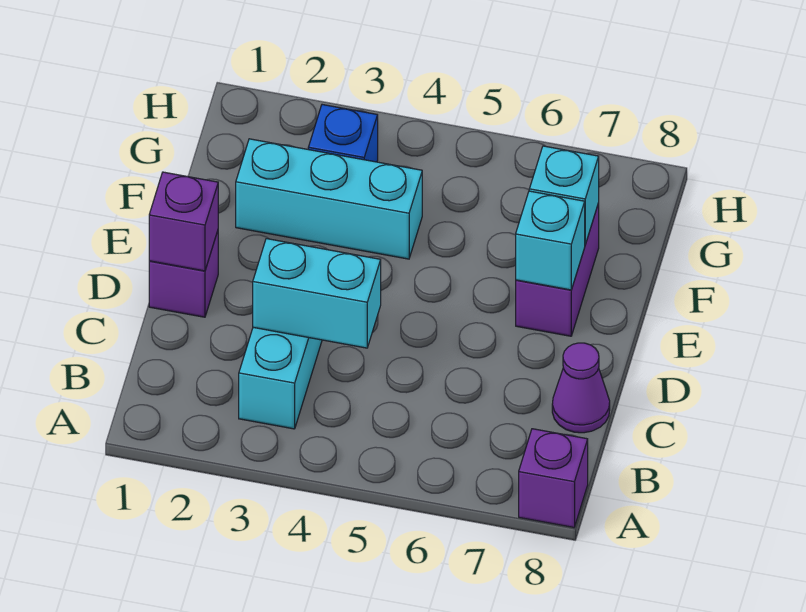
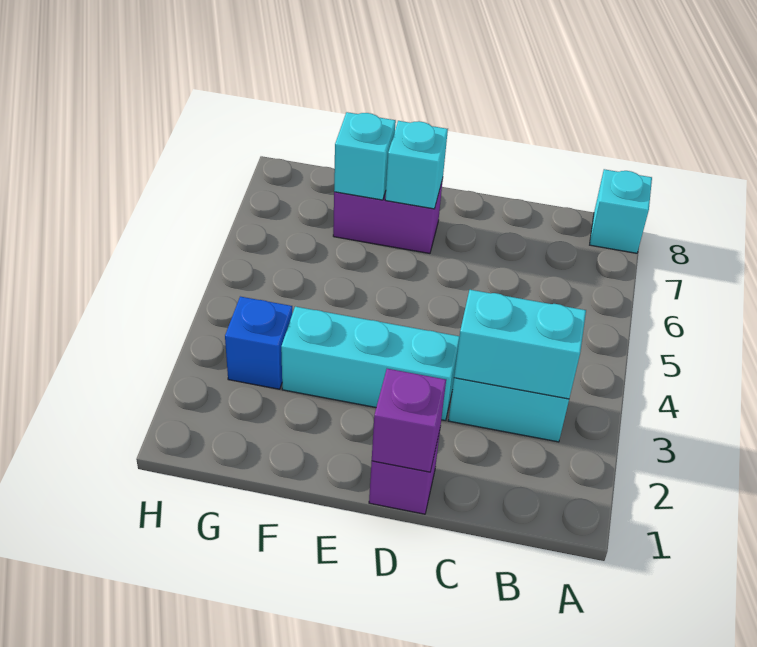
purple brick A8 level 1 -> cyan brick A8 level 1
cyan brick C3:C4 level 2 -> cyan brick B3:C3 level 2
purple cone C8 level 1 -> none
cyan brick F2:F4 level 1 -> cyan brick D3:F3 level 1

